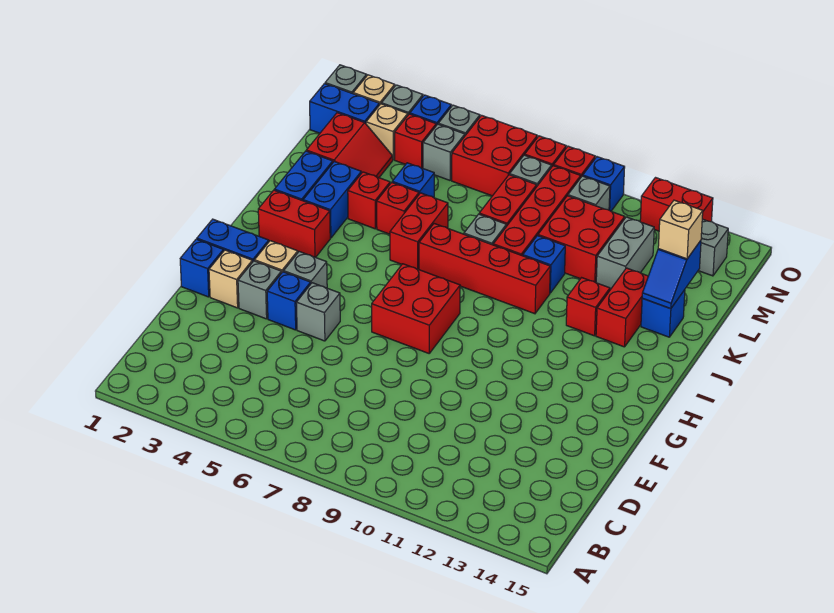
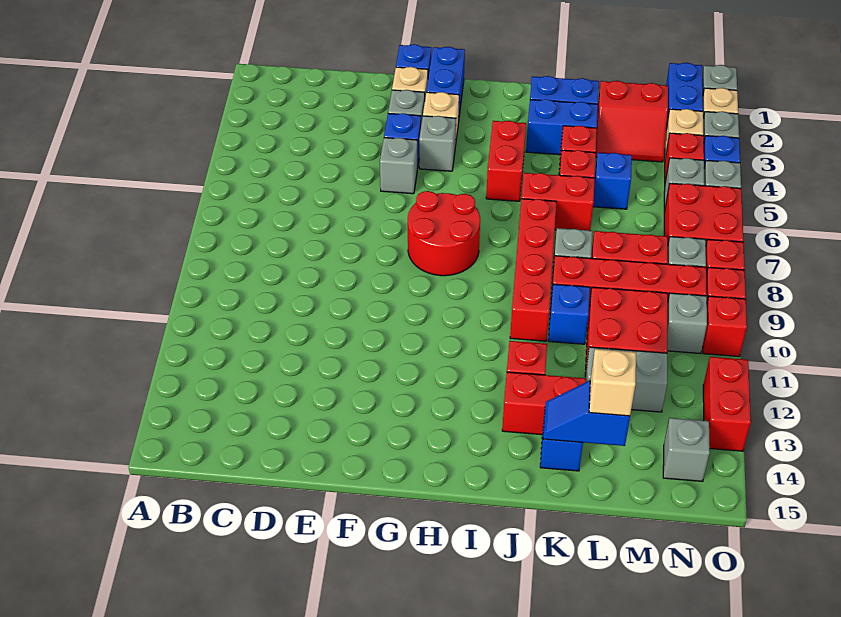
red brick G7:H8 level 1 -> red round brick G7:H8 level 1
red brick I2:I3 level 1 -> red brick I4:I5 level 1
blue brick O10 level 1 -> red brick O10 level 1

